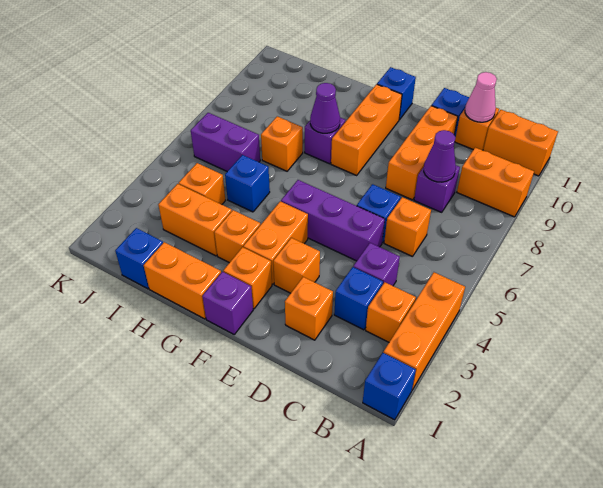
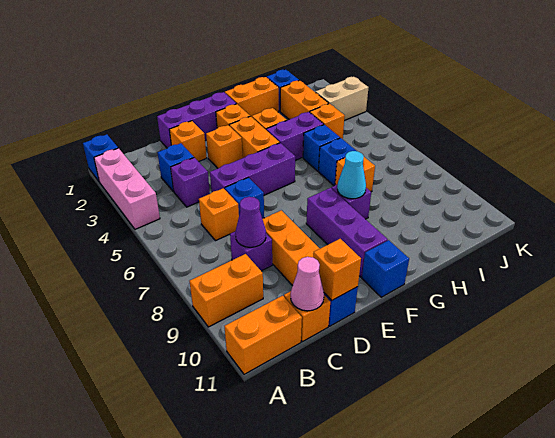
orange brick A2:A4 level 1 -> pink brick A2:A4 level 1
orange brick B3 level 1 -> orange brick D11 level 2
purple brick F1 level 1 -> purple brick D1:F1 level 1
orange brick F8:F10 level 1 -> purple brick F8:F10 level 1
purple cone G8 level 2 -> cyan cone G8 level 2
orange brick H3:I3 level 1 -> orange brick I2:I3 level 1
none -> blue brick H6 level 1
purple brick I6:J6 level 1 -> purple brick G4:H4 level 1
none -> tan brick J3:K3 level 1

